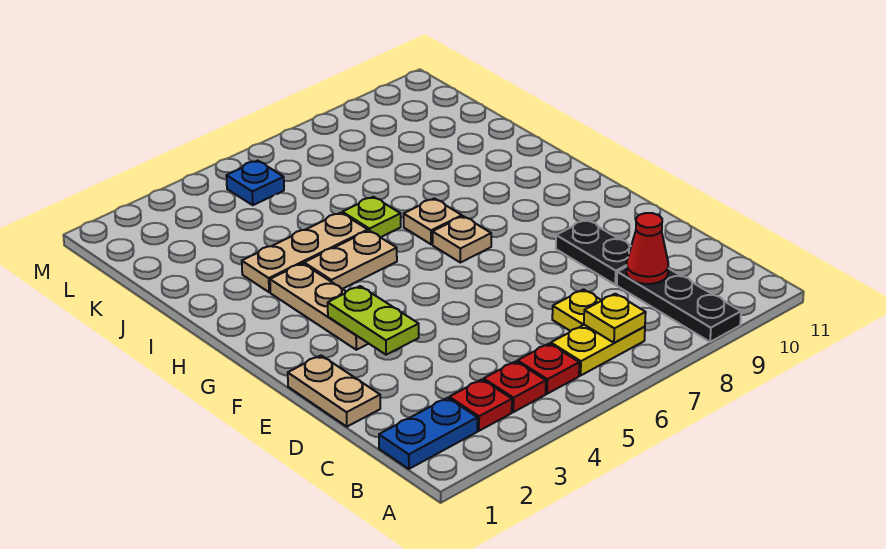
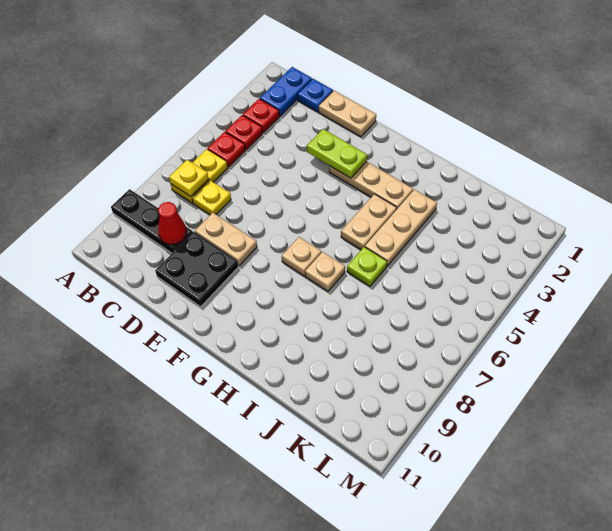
none -> tan plate D8:E8 level 1
black plate D9:E9 level 1 -> black plate D9:E10 level 1
blue plate L5 level 1 -> blue plate C1 level 1

